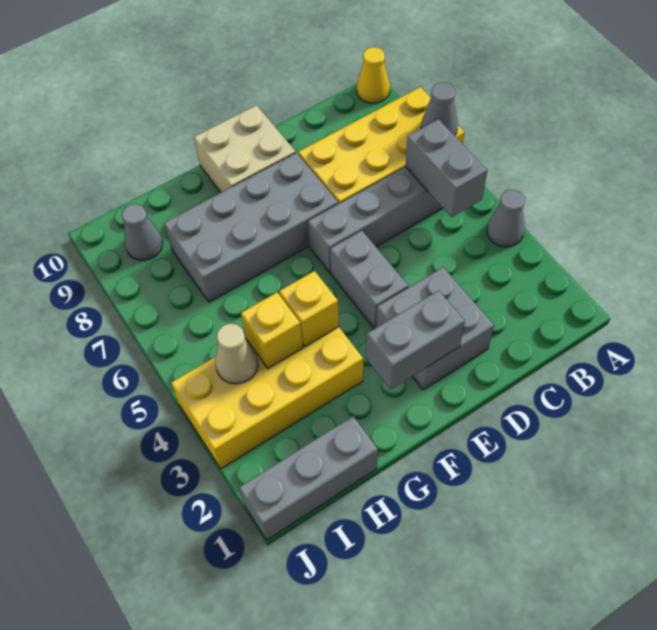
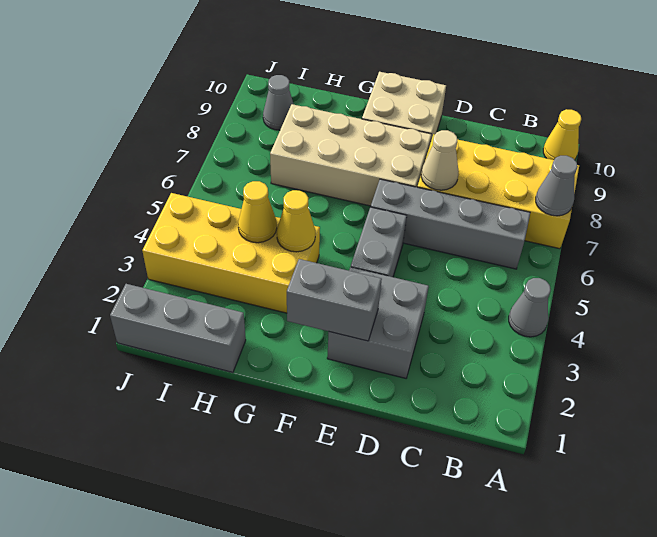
grey brick B5:B6 level 2 -> none
grey brick E7:H8 level 1 -> tan brick E7:H8 level 1
yellow brick G4 level 2 -> yellow cone G4 level 2
yellow brick H4 level 2 -> yellow cone H4 level 2
tan cone I4 level 2 -> tan cone D7 level 2

